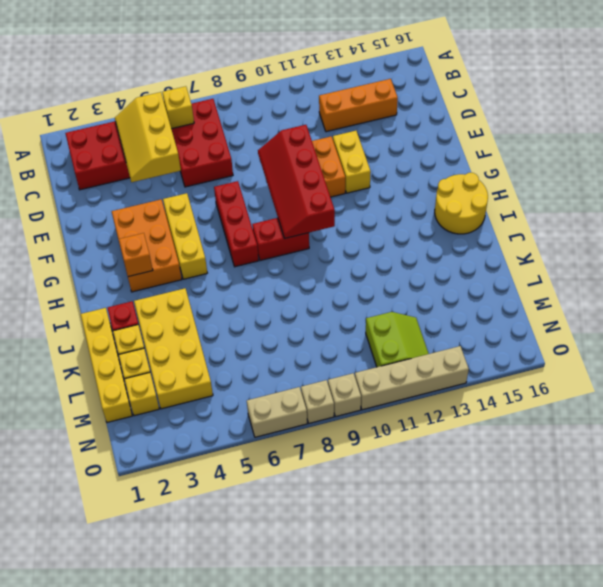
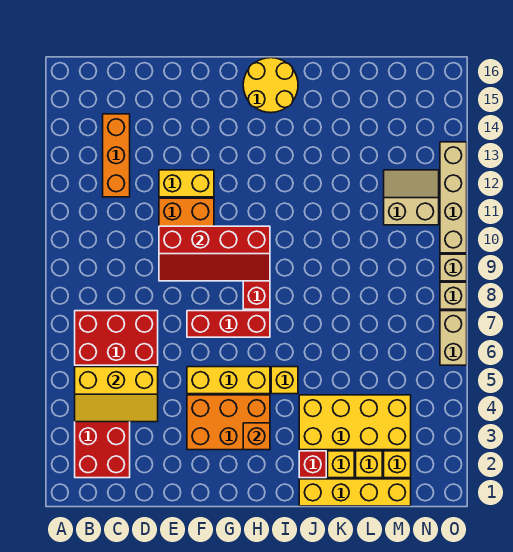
yellow brick B6 level 2 -> yellow brick I5 level 1
lime slope M11:N12 level 1 top 11 -> tan slope M11:N12 level 1 top 11

